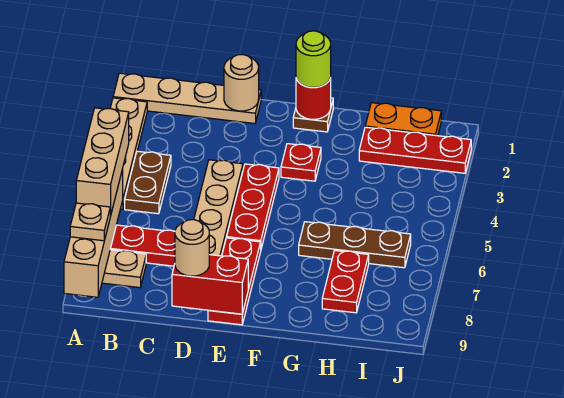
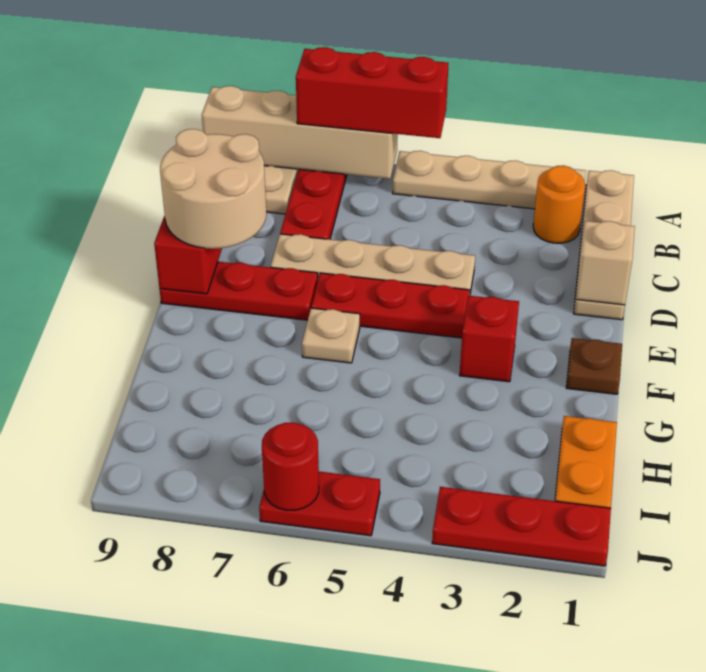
tan brick A5:A7 level 3 -> red brick A5:A7 level 3
tan plate A8 level 3 -> tan plate F6 level 1
none -> orange round brick B2 level 1
brown plate B4:B5 level 1 -> none
tan round brick D1 level 2 -> tan brick D1 level 2
tan round brick D9 level 3 -> tan round brick D8:E9 level 3
red round brick F1 level 2 -> red round brick J6 level 2
lime round brick F1 level 3 -> none
red plate F3 level 1 -> red brick F3 level 1
brown plate G6:I6 level 1 -> none
red plate H2:J2 level 1 -> red plate J1:J3 level 1
red plate H7:H8 level 1 -> red plate J5:J6 level 1

